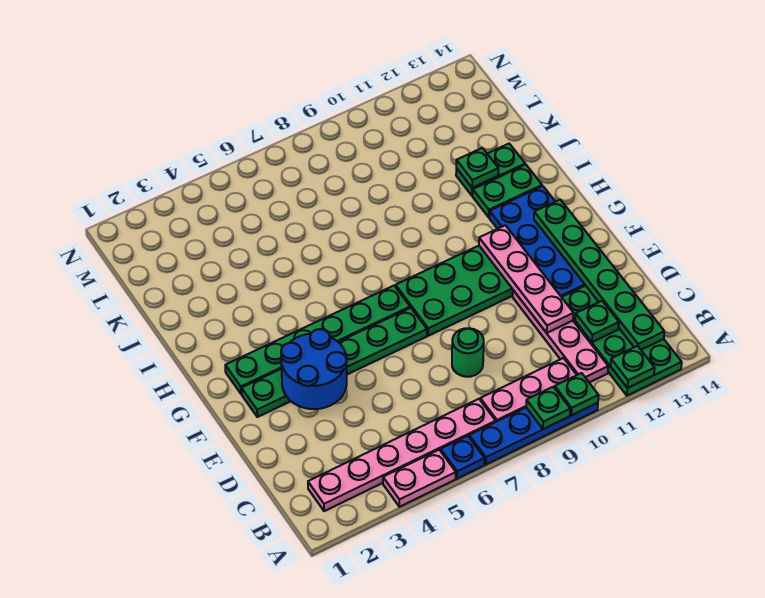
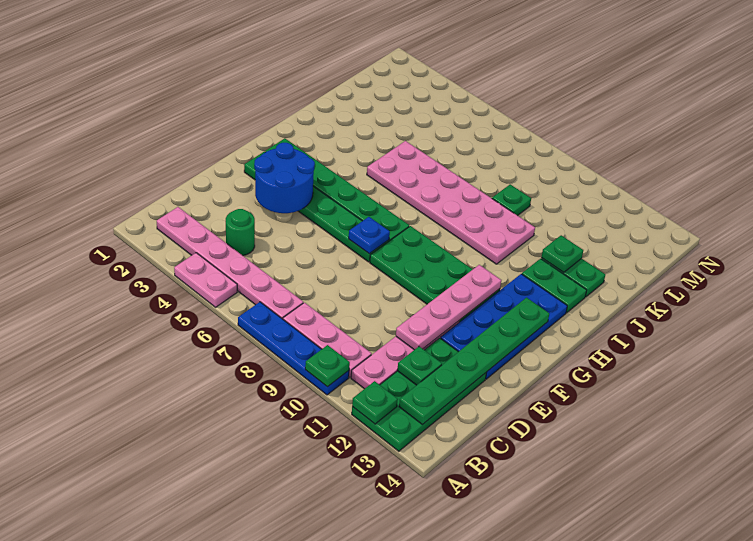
blue plate A6 level 1 -> blue plate F7 level 2
green plate A9 level 2 -> green plate K9 level 1
green round brick D8 level 1 -> green round brick C4 level 1
none -> pink plate I5:J10 level 1

